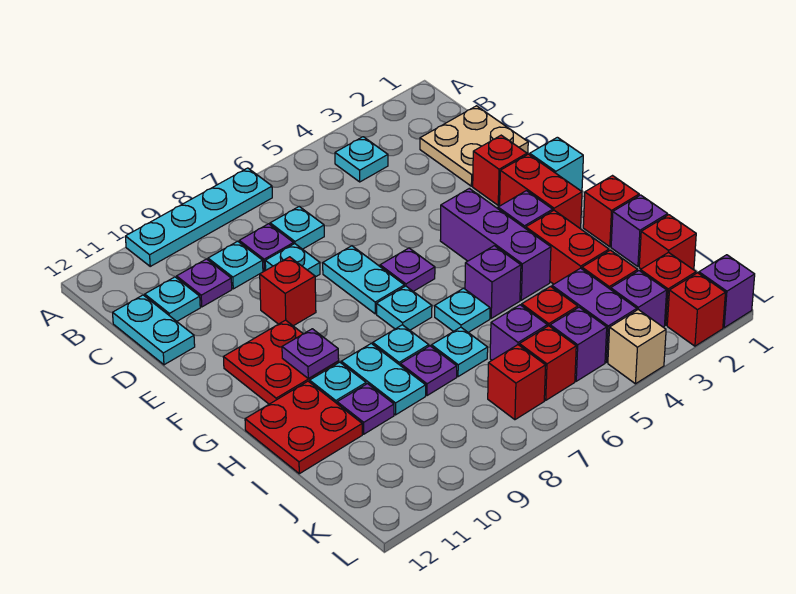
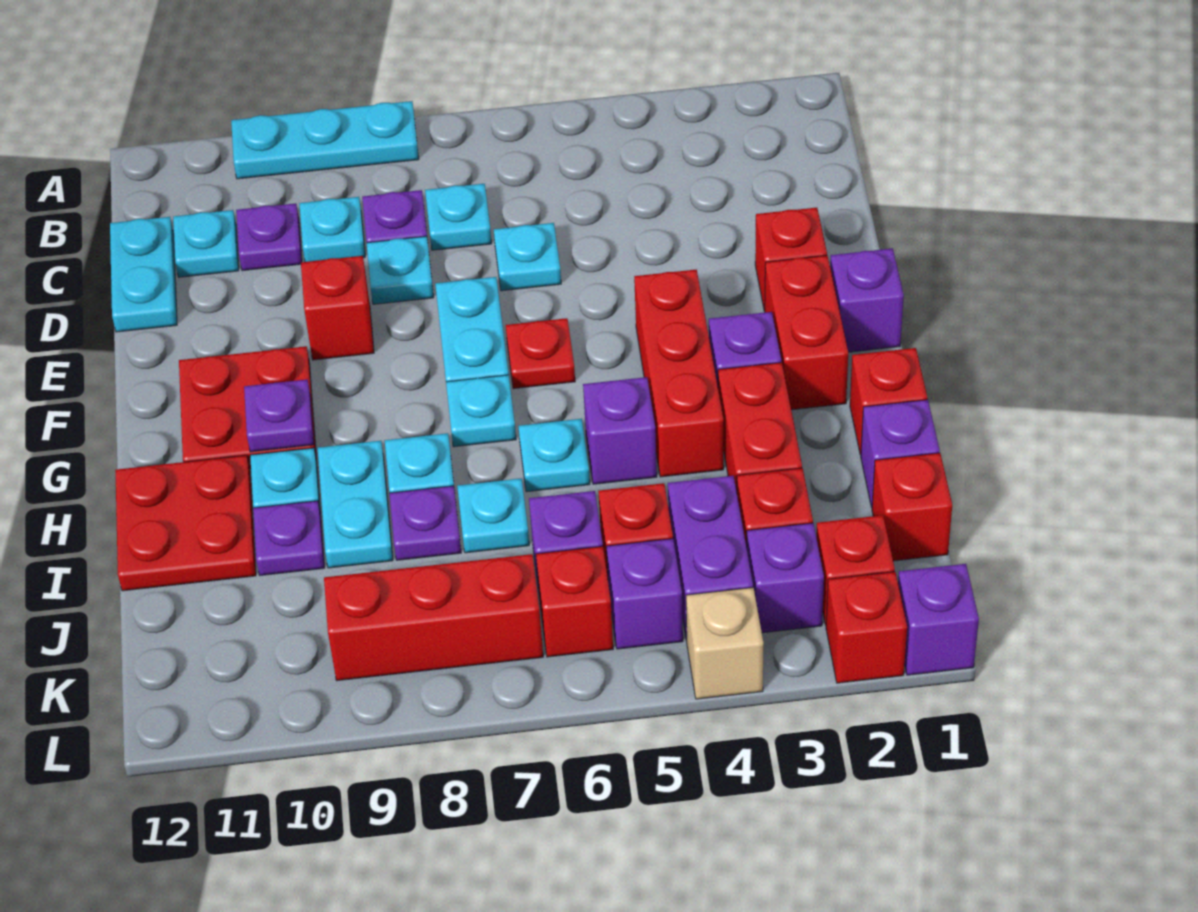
cyan plate A7:A10 level 1 -> cyan plate A8:A10 level 1
cyan plate B4 level 1 -> cyan plate D6 level 1
tan plate C1:D2 level 1 -> none
cyan brick F1 level 1 -> purple brick F1 level 1
purple brick F4:H4 level 1 -> red brick F4:H4 level 1
purple plate F6 level 1 -> red plate F6 level 1
red brick K7 level 1 -> red brick K7:K9 level 1

